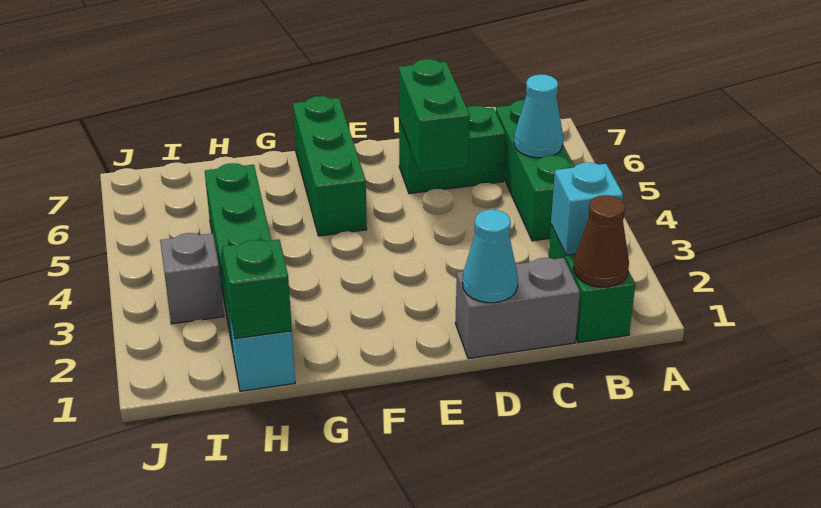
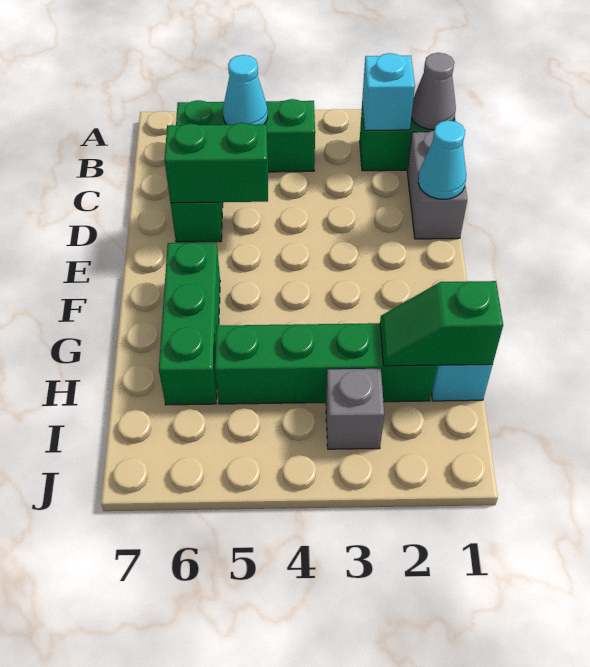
brown cone B1 level 2 -> grey cone B1 level 2
green brick F5:F7 level 1 -> green brick F6:H6 level 1

